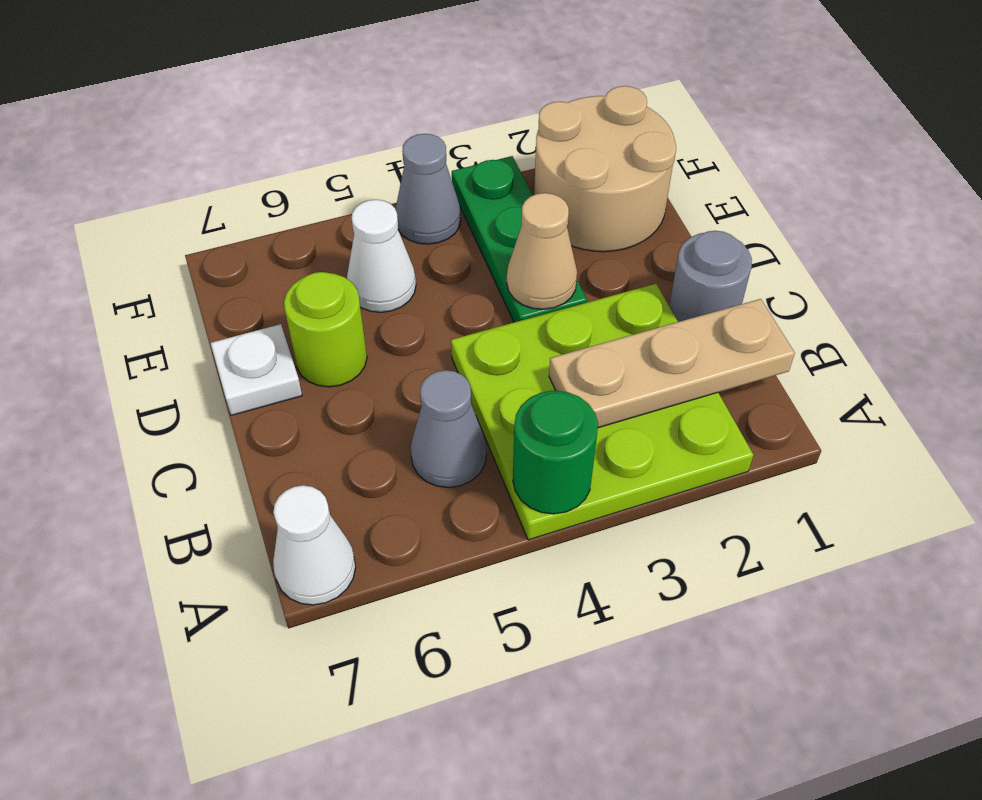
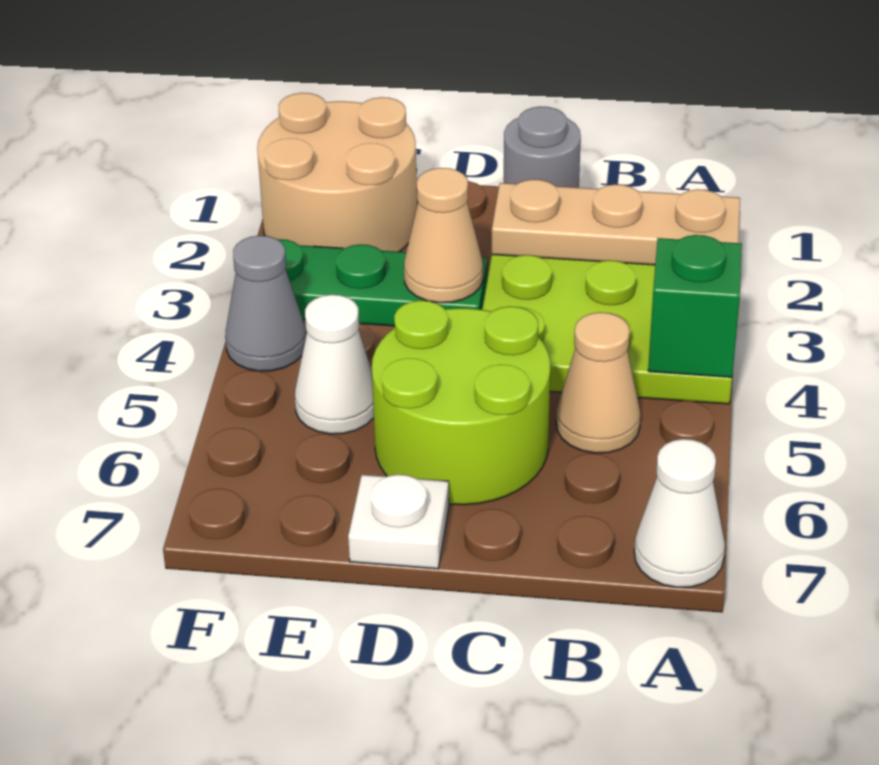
green round brick A4 level 2 -> green brick A4 level 2
tan plate B1:B3 level 2 -> tan plate A2:C2 level 2
grey cone B5 level 1 -> tan cone B5 level 1
lime round brick D6 level 1 -> lime round brick C5:D6 level 1

